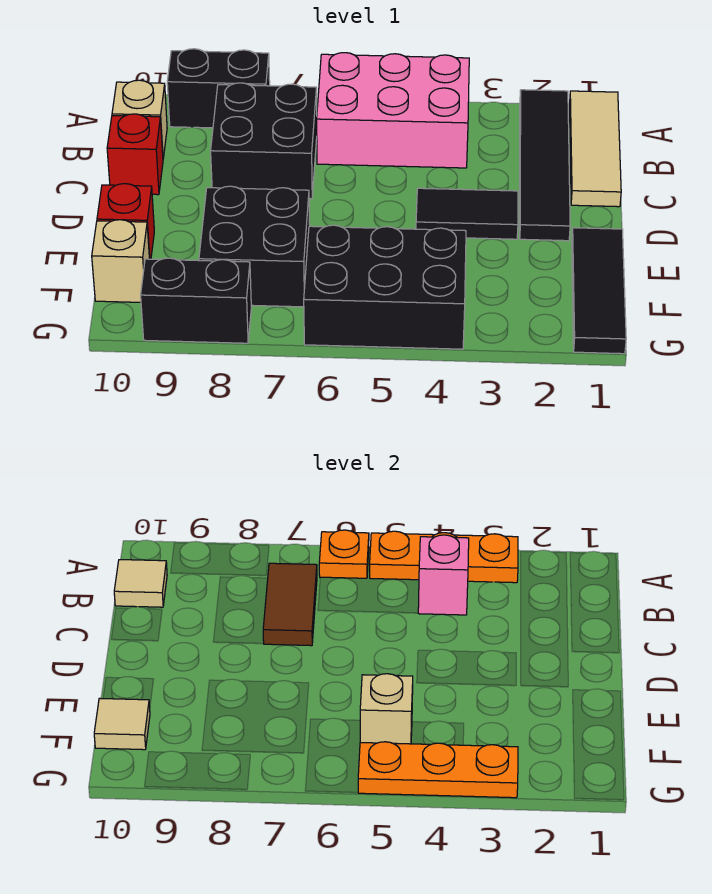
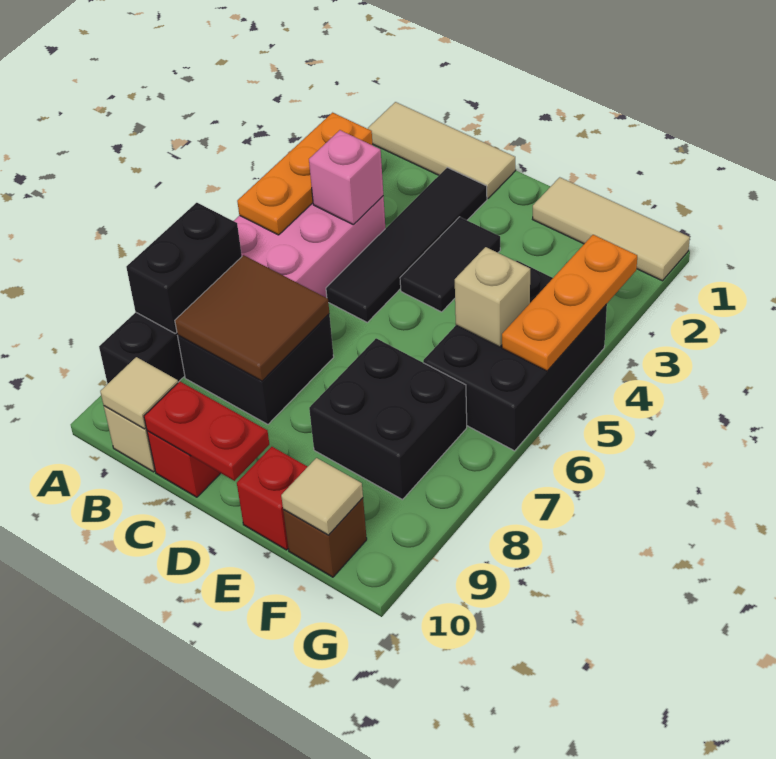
black tile A2:D2 level 1 -> black tile C2:C5 level 1
orange plate A6 level 2 -> none
brown tile B7:C7 level 2 -> brown tile B7:C8 level 2
none -> red plate C10:D10 level 2
black tile E1:G1 level 1 -> tan tile E1:G1 level 1
tan brick F10 level 1 -> brown brick F10 level 1
black brick G8:G9 level 1 -> black brick A7:A8 level 2

